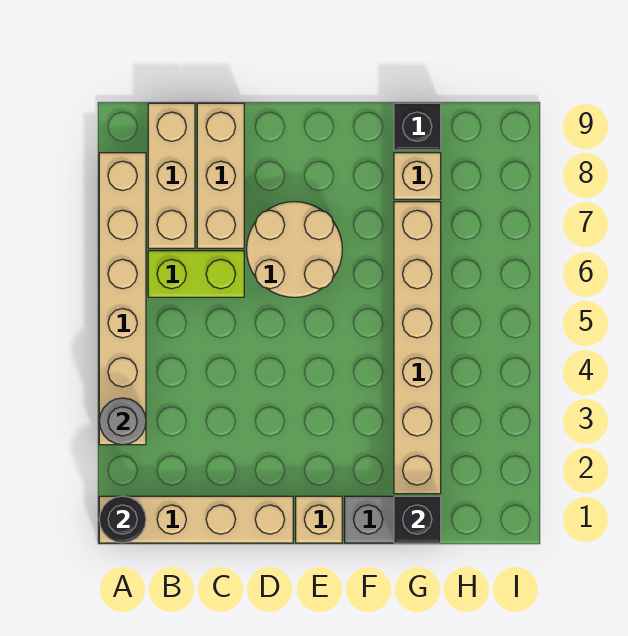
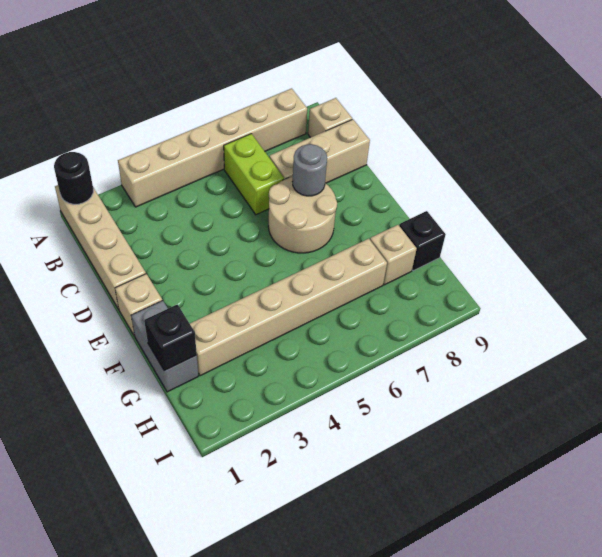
grey round brick A3 level 2 -> grey round brick D7 level 2
tan brick B7:B9 level 1 -> tan brick B9 level 1

